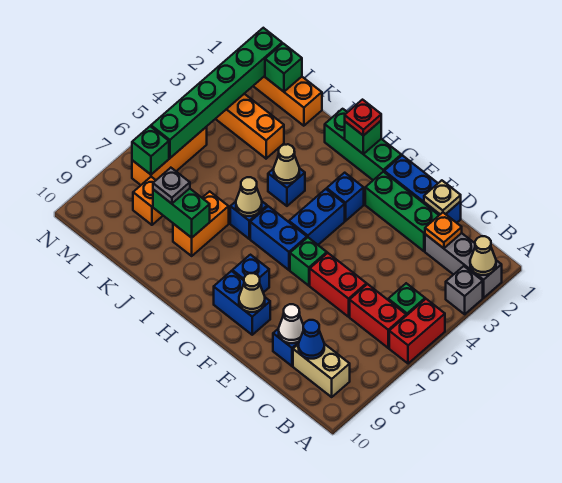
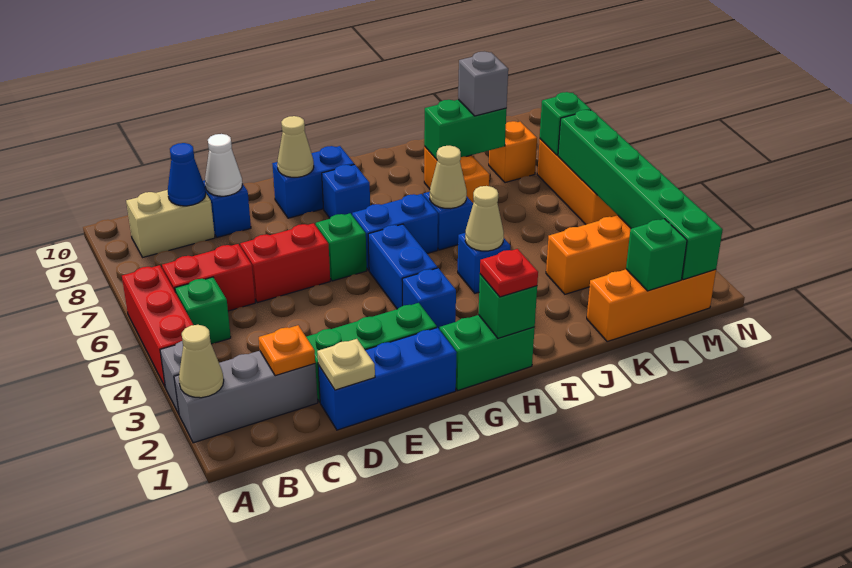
red brick A5:A6 level 1 -> red brick A4:A6 level 1
green brick G1:I1 level 1 -> green brick G1:H1 level 1
grey plate K8 level 3 -> grey brick K8 level 3

